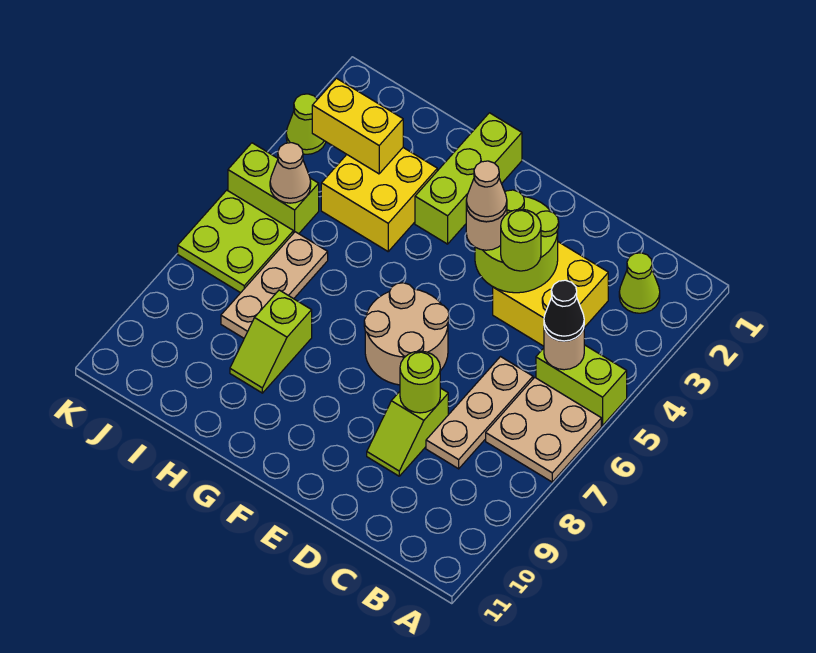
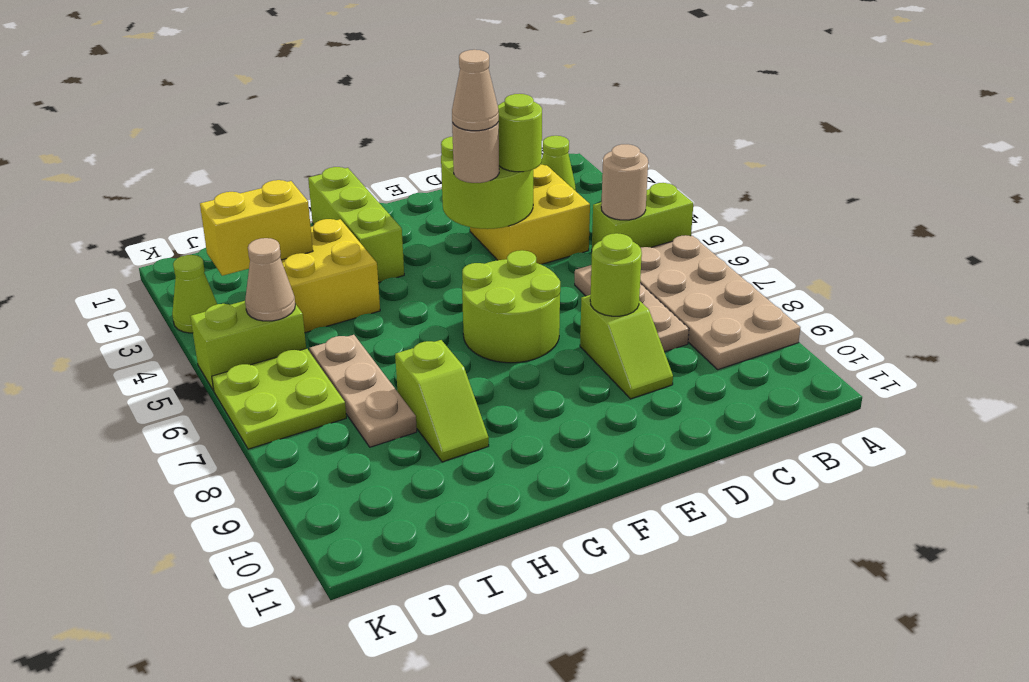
tan plate A6:B7 level 1 -> tan plate A6:B9 level 1
black cone B5 level 3 -> none
tan round brick E6:F7 level 1 -> lime round brick E6:F7 level 1

